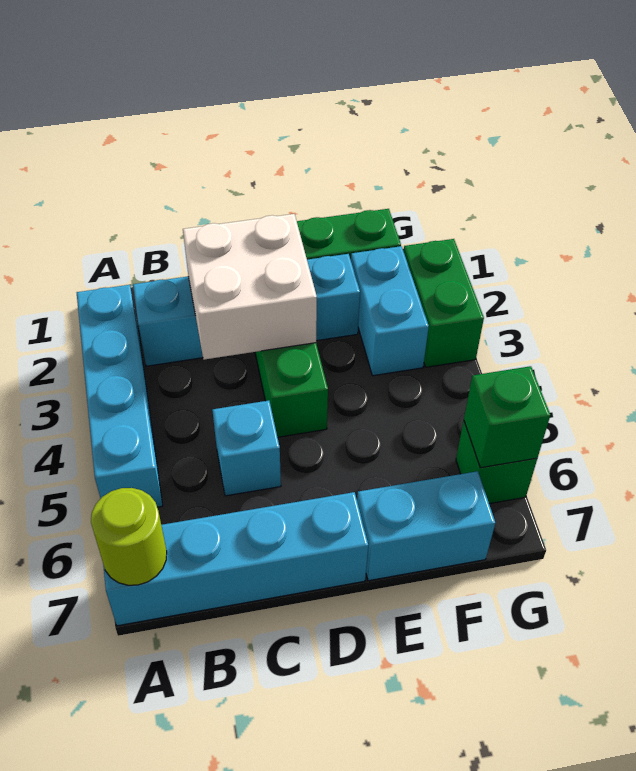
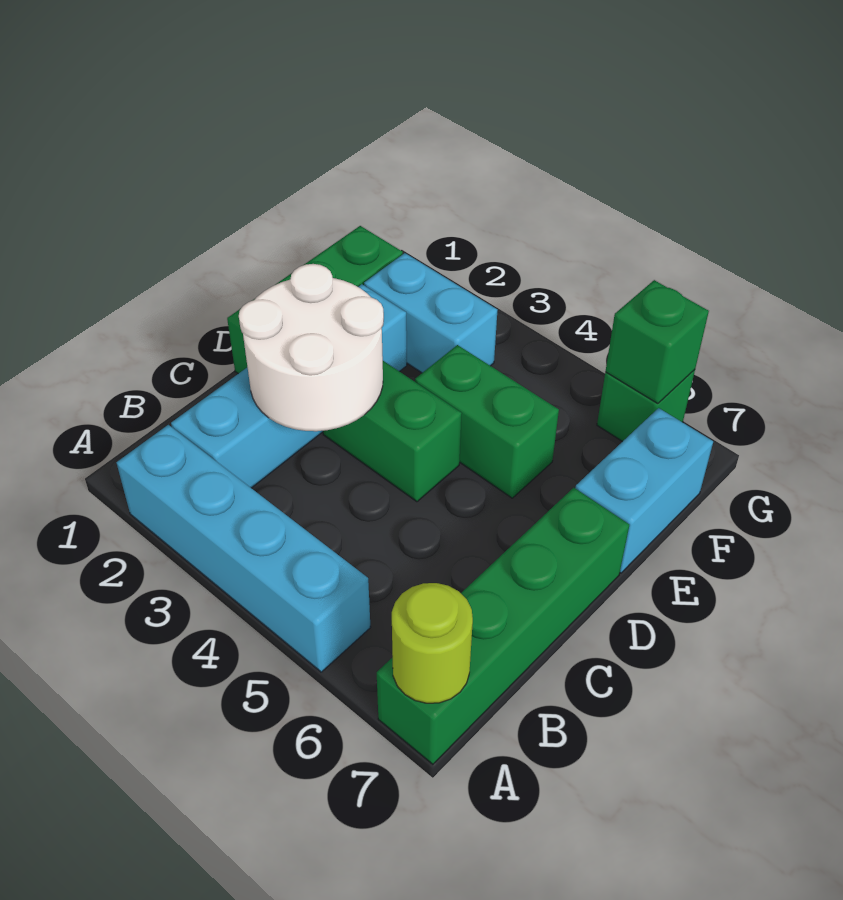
cyan brick A7:D7 level 1 -> green brick A7:D7 level 1
white brick C2:D3 level 2 -> white round brick C2:D3 level 2
cyan brick C5 level 1 -> none
green brick G2:G3 level 1 -> green brick E4:E5 level 1

